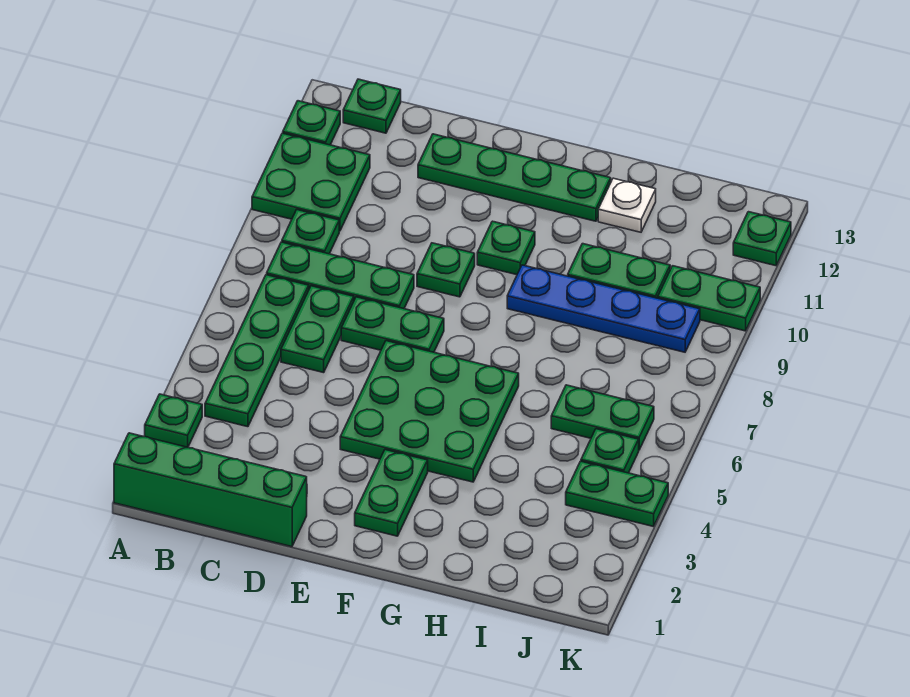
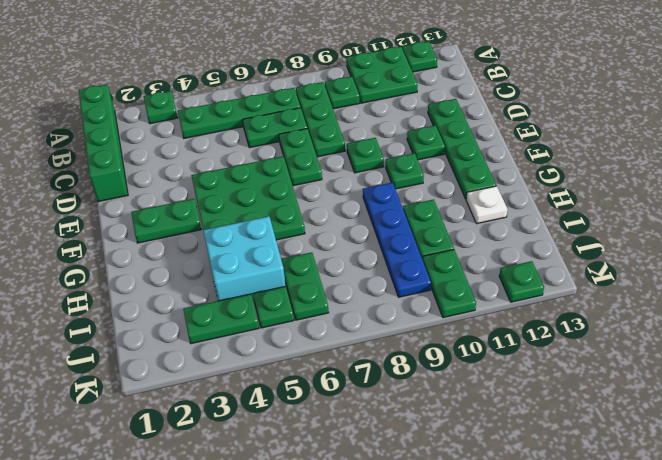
green plate B13 level 1 -> green plate E11 level 1
none -> cyan brick H4:I5 level 1
green plate J4:K4 level 1 -> green plate J3:J4 level 1

